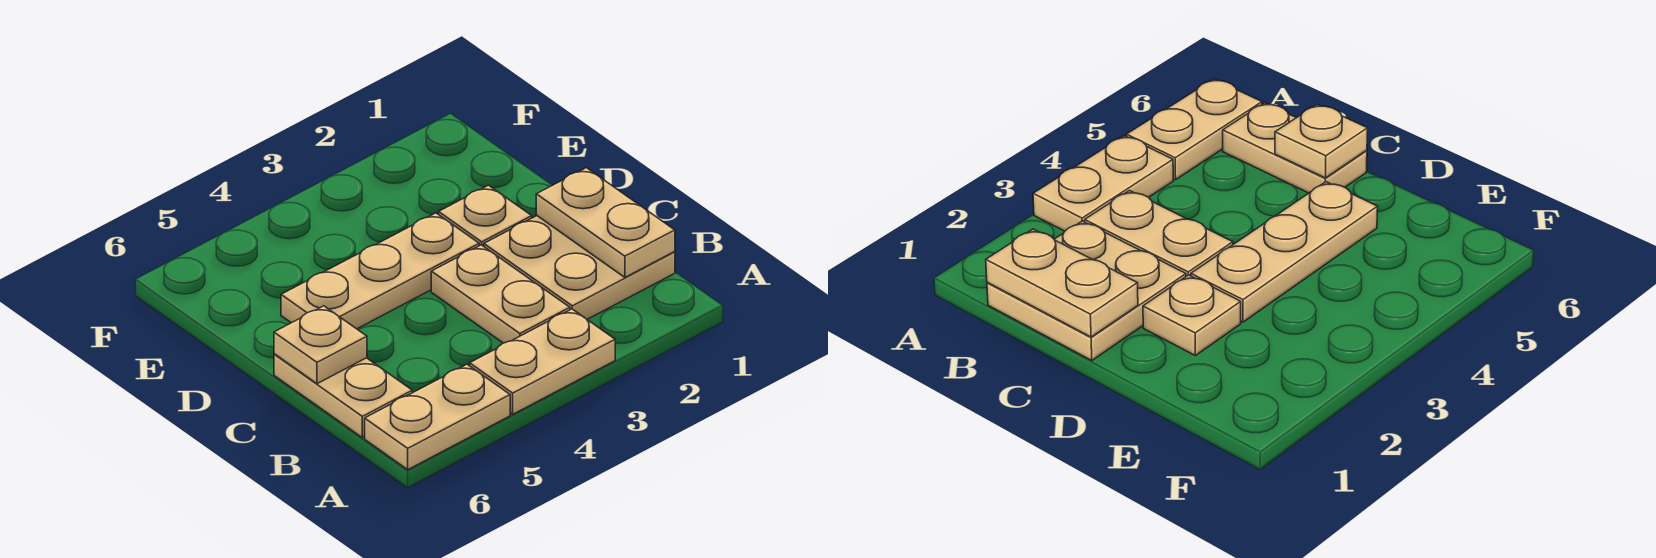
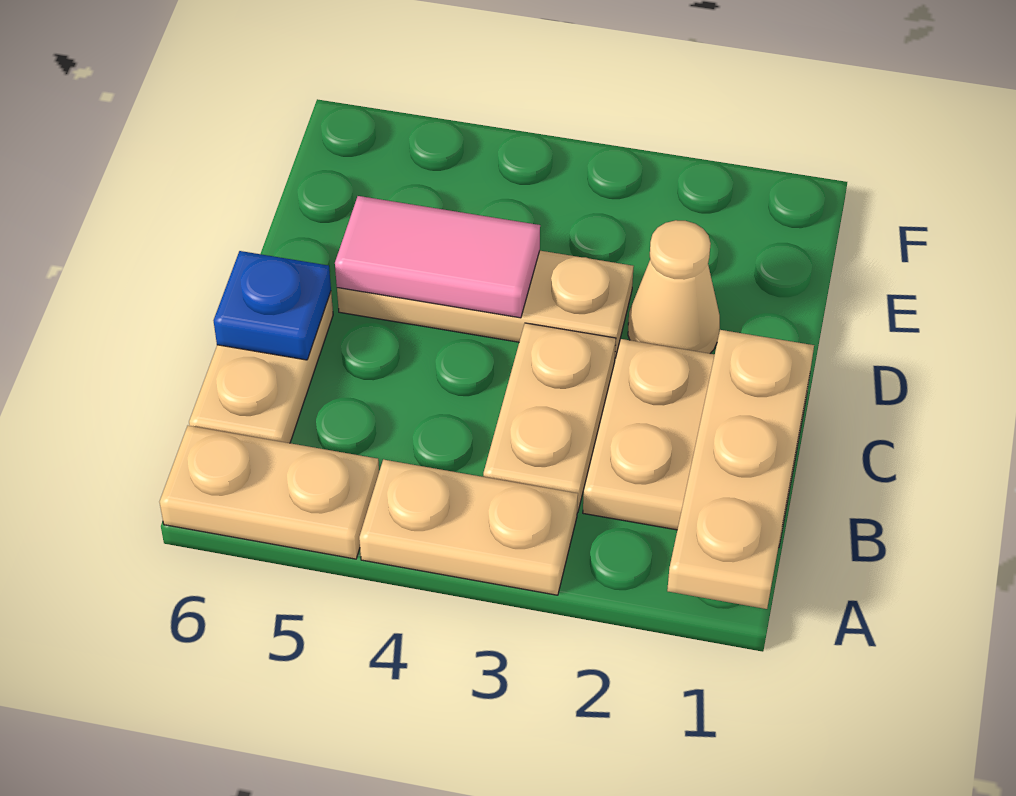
tan plate B1:C1 level 2 -> tan plate A1:C1 level 2
tan plate C6 level 2 -> blue plate C6 level 2
tan plate D2 level 1 -> tan cone D2 level 1
none -> pink tile D4:D5 level 2

